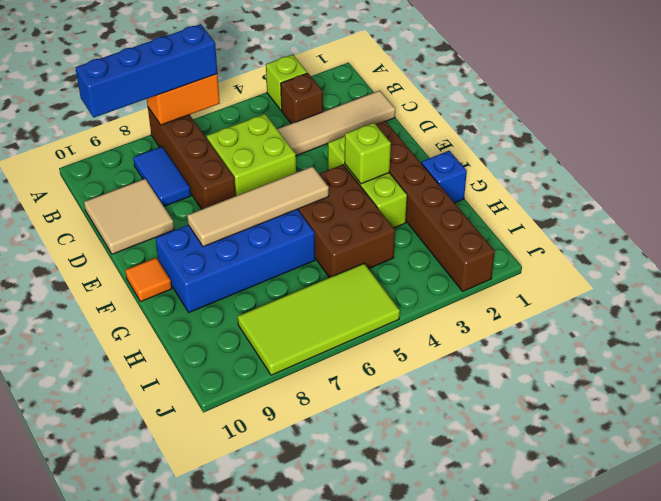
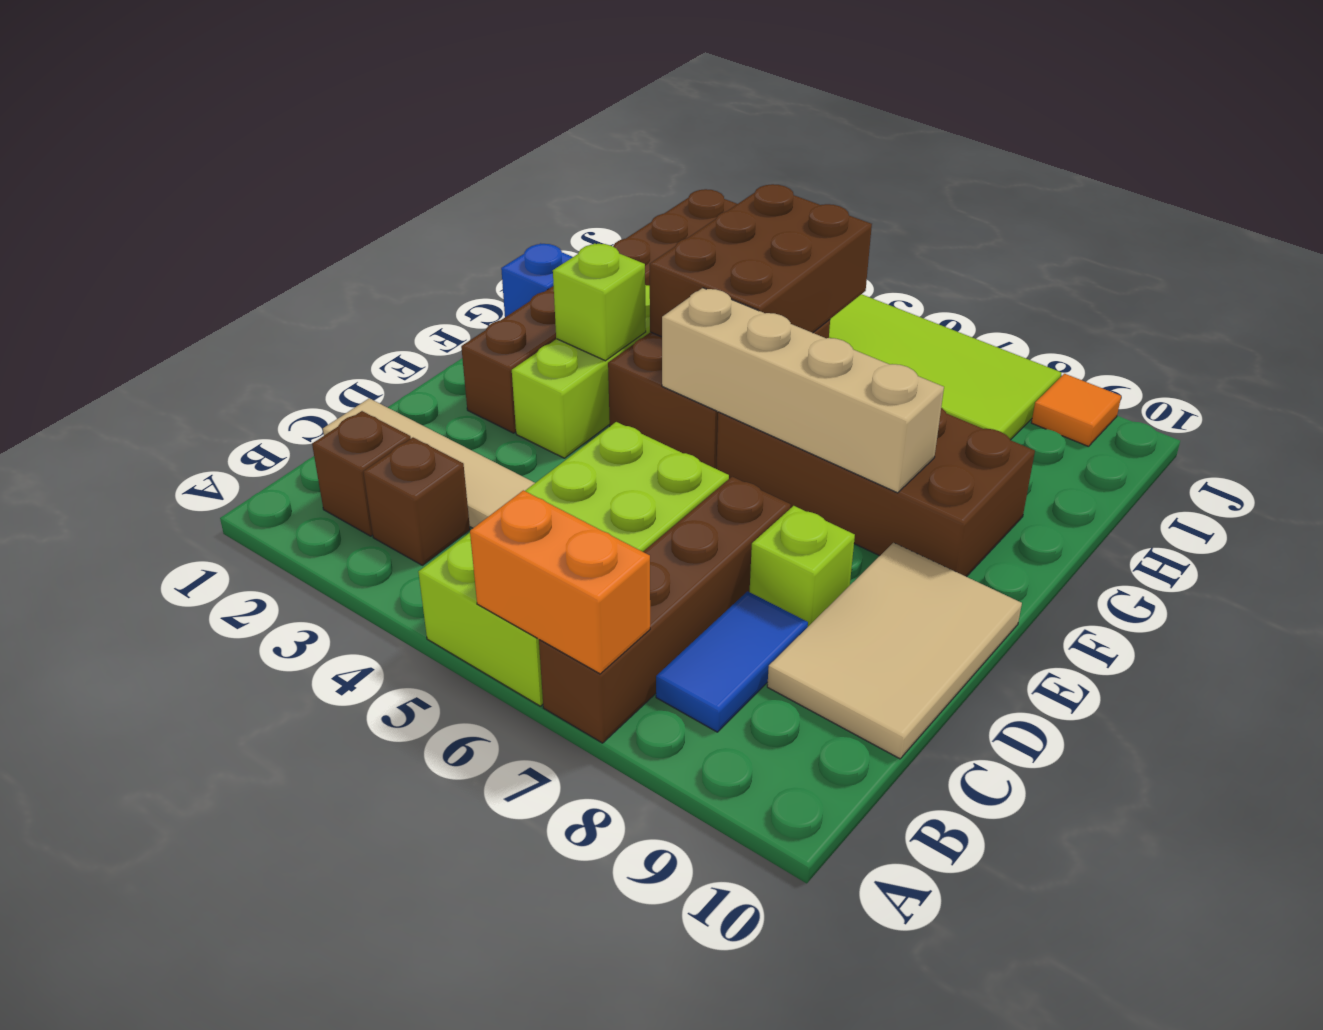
lime brick A3 level 1 -> lime brick D8 level 1
blue brick A6:A9 level 3 -> none
none -> brown brick B2 level 1
lime brick C5:D6 level 1 -> lime brick A5:D6 level 1
tan tile C9:D10 level 1 -> tan tile C9:E10 level 1
tan tile F5:F8 level 2 -> tan brick F5:F8 level 2
blue brick F6:G9 level 1 -> brown brick F6:G9 level 1
orange tile F10 level 1 -> orange tile J9 level 1
none -> brown brick G4:I5 level 2

